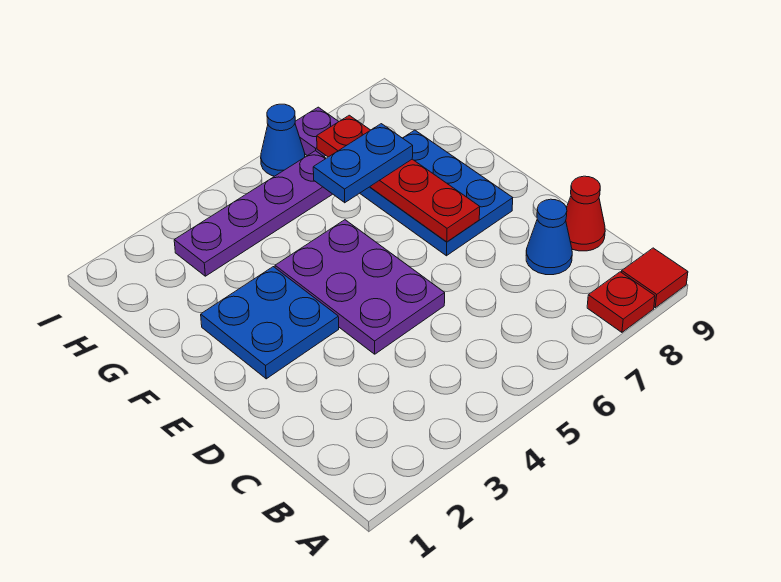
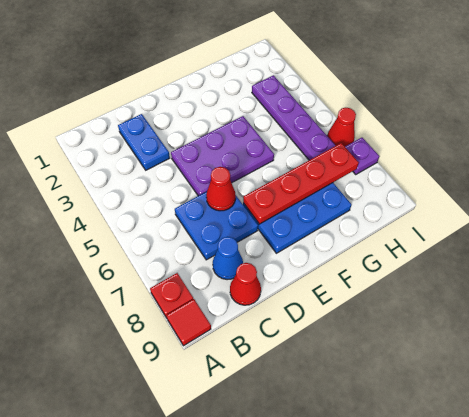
none -> red cone D6 level 2
blue plate E2:F3 level 1 -> blue plate C6:D7 level 1
blue plate G6:G7 level 3 -> blue plate C2:C3 level 1
blue cone I6 level 1 -> red cone I6 level 1

